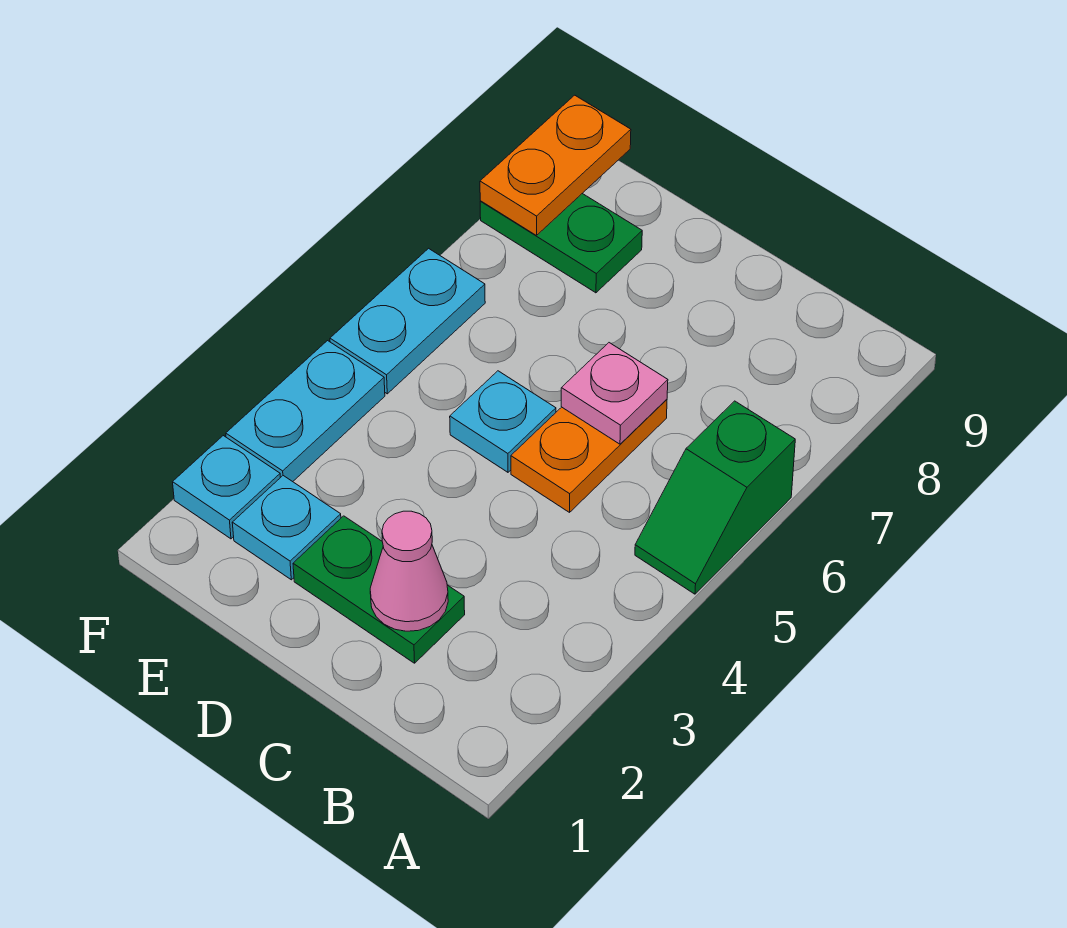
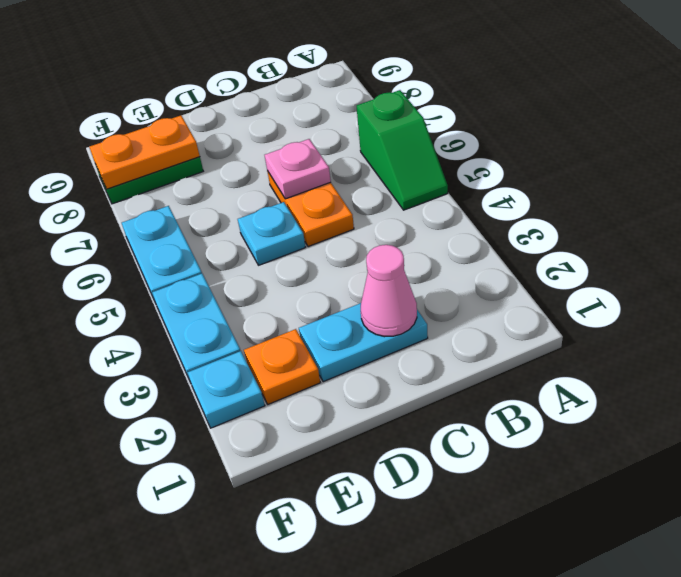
green plate C2:D2 level 1 -> cyan plate C2:D2 level 1
cyan plate E2 level 1 -> orange plate E2 level 1
orange plate F8:F9 level 2 -> orange plate E8:F8 level 2

